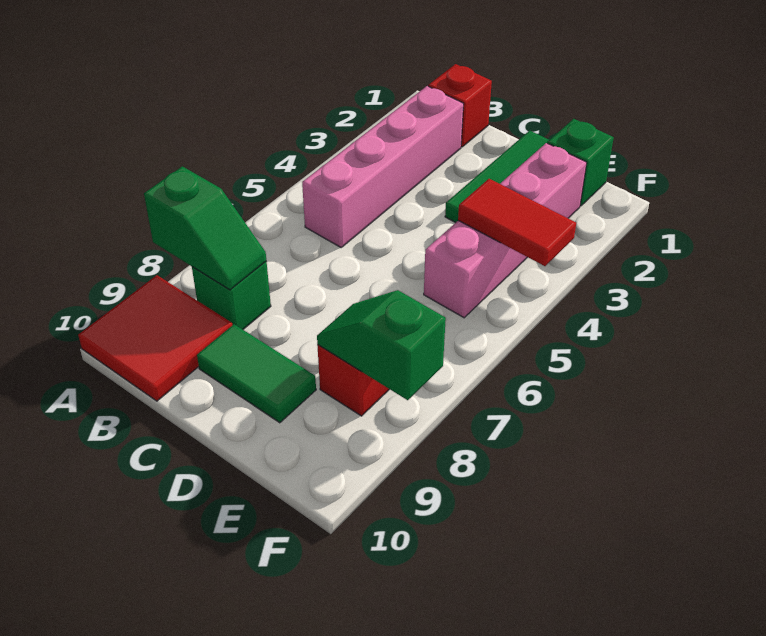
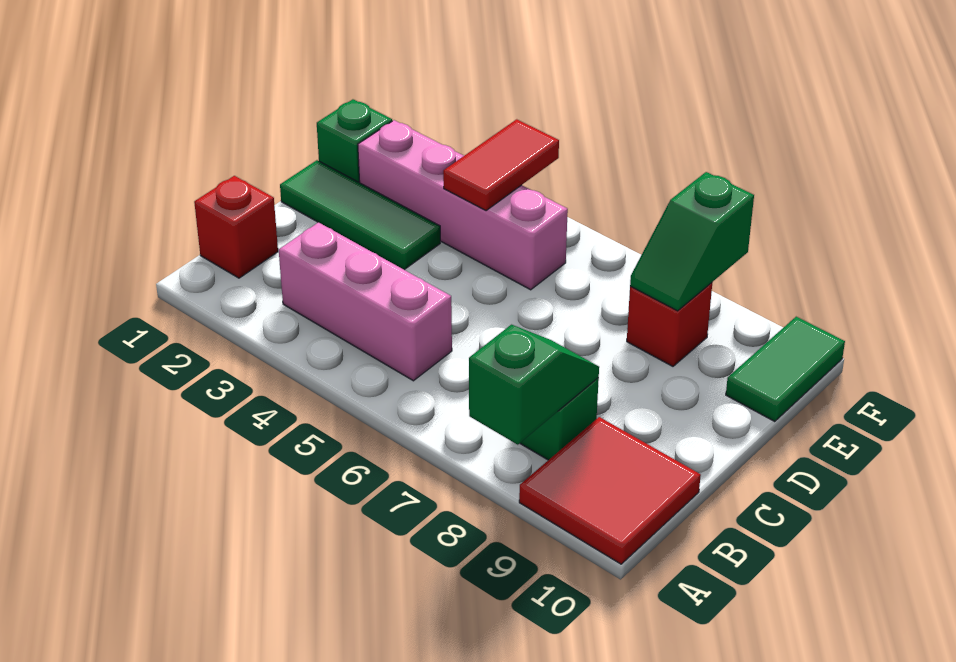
pink brick B2:B5 level 1 -> pink brick B3:B5 level 1
green tile C9:D9 level 1 -> green tile E10:F10 level 1

